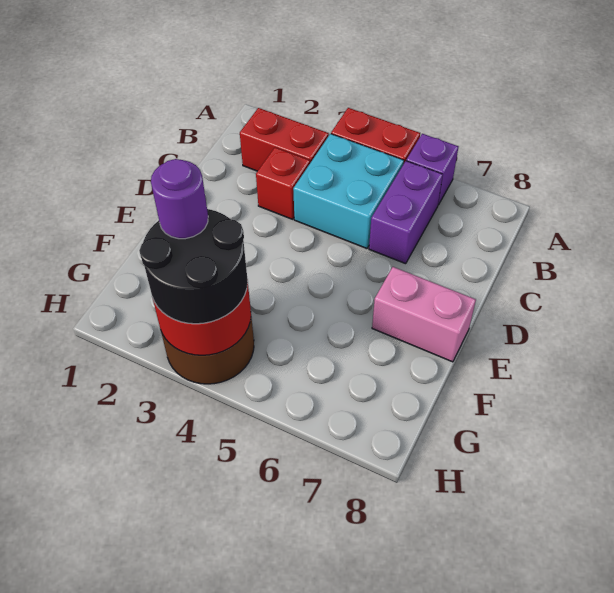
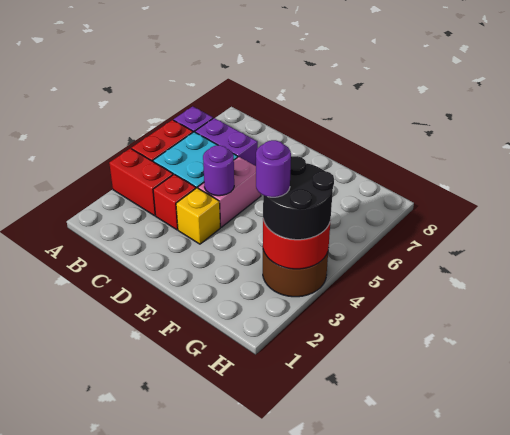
red brick B2:B3 level 1 -> red brick A3:B3 level 1
none -> yellow brick D3 level 1
none -> purple round brick D4 level 2
pink brick E7:E8 level 1 -> pink brick D4:D5 level 1

